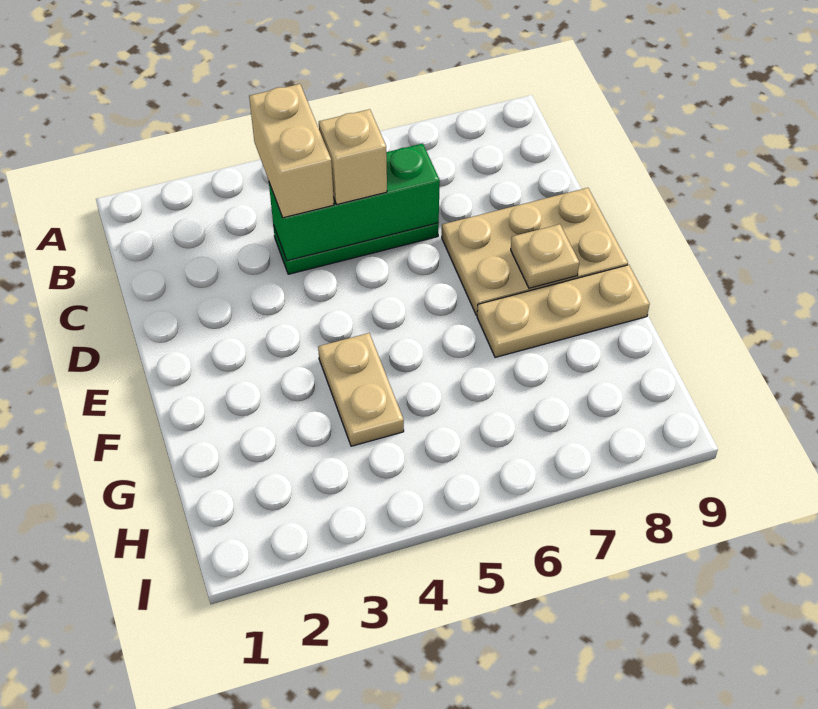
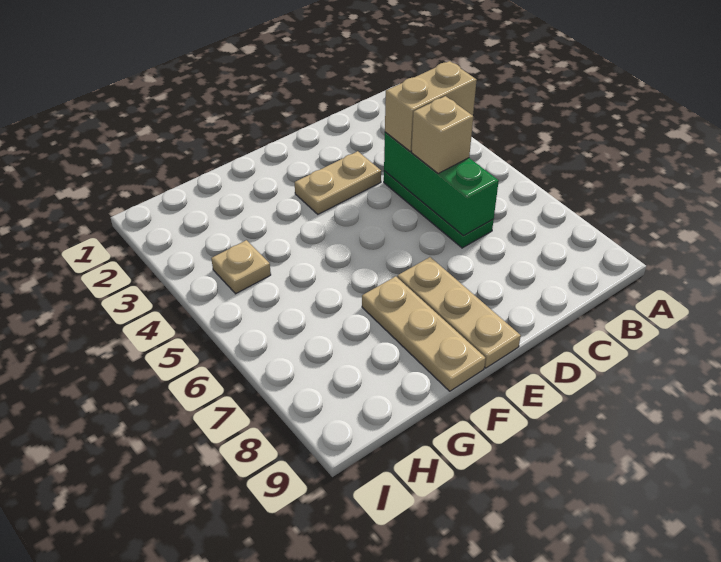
tan plate D7:E9 level 1 -> tan plate E7:E9 level 1
tan plate E8 level 2 -> tan plate H4 level 1
tan plate F4:G4 level 1 -> tan plate D3:E3 level 1

